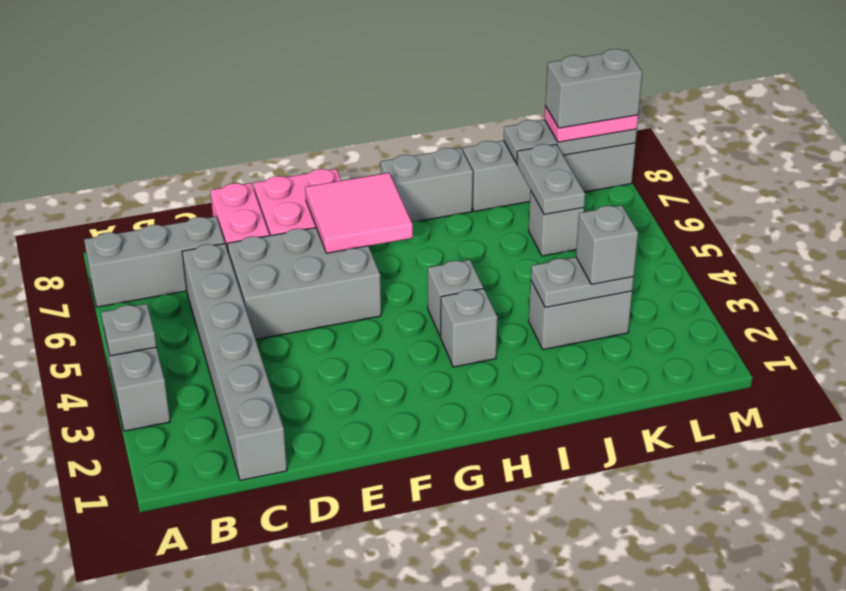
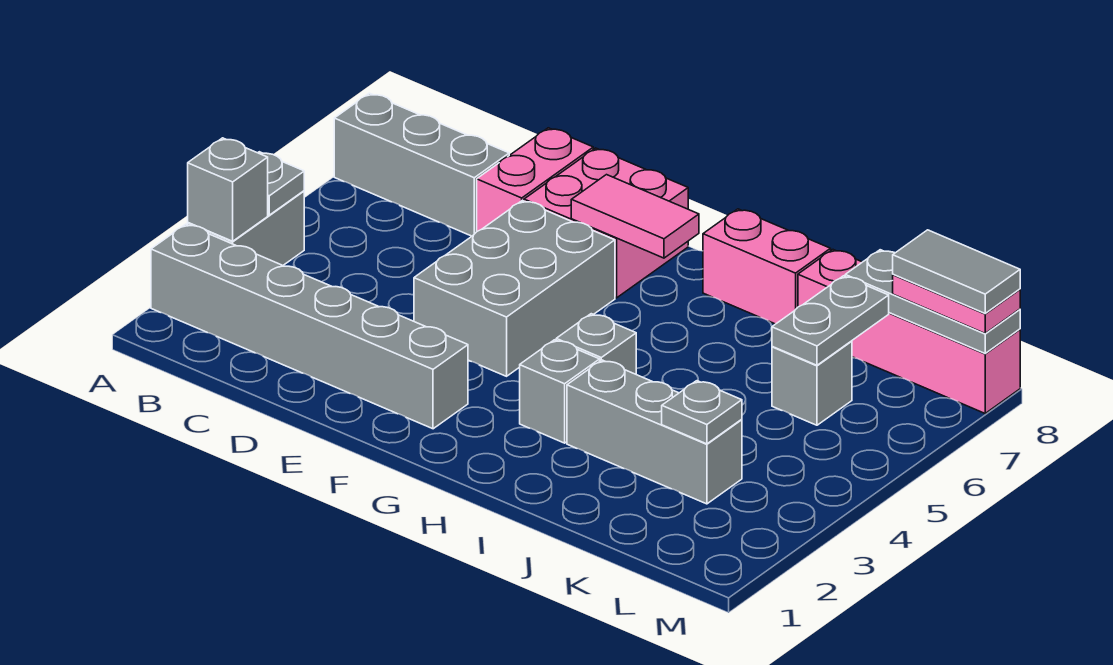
grey brick C1:C6 level 1 -> grey brick A2:F2 level 1
grey brick D5:F6 level 1 -> grey brick E4:F6 level 1
pink tile F6:G7 level 2 -> pink tile F7:G7 level 2
grey brick H8:I8 level 1 -> pink brick H8:I8 level 1
grey brick J3:K3 level 1 -> grey brick I3:K3 level 1
grey plate J3:K3 level 2 -> grey plate K3 level 2
grey brick J8:M8 level 1 -> pink brick J8:M8 level 1
grey brick K3 level 3 -> grey brick A3 level 2
grey brick L8:M8 level 4 -> grey tile L8:M8 level 4

